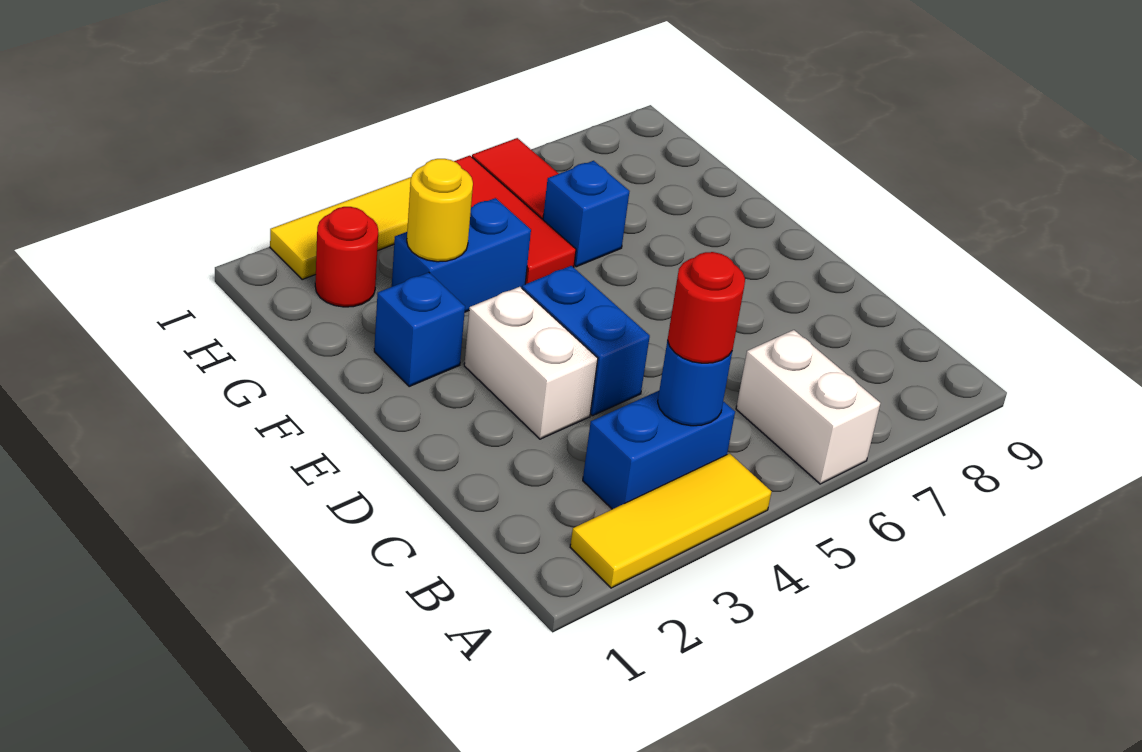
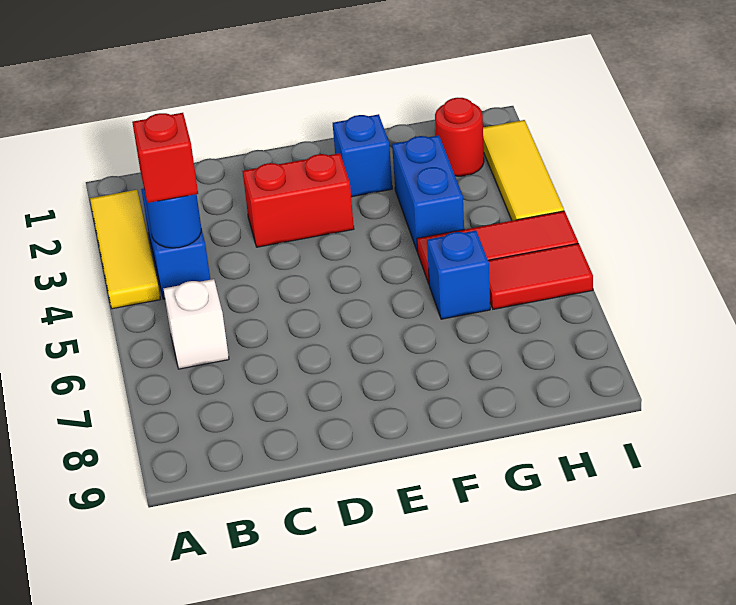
white brick A6:B6 level 1 -> white brick B6 level 1
red round brick B4 level 3 -> red brick B4 level 3
white brick D3:E3 level 1 -> red brick D3:E3 level 1
blue brick D4:E4 level 1 -> none
yellow round brick G3 level 2 -> none

